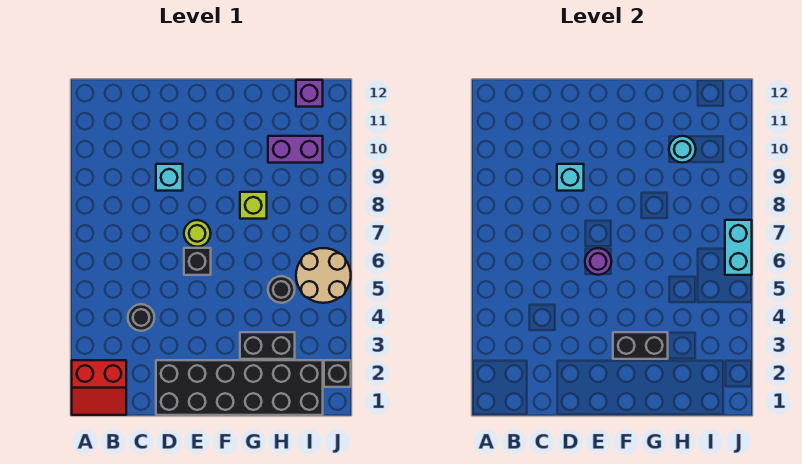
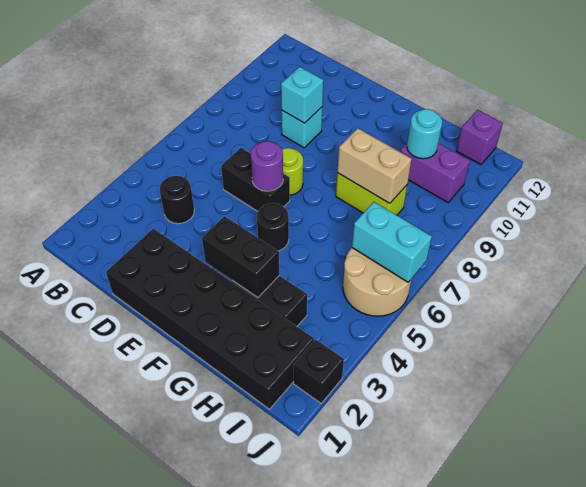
red slope A1:B2 level 1 top 2 -> none
black brick E6 level 1 -> black brick D6:E6 level 1
lime brick G8 level 1 -> lime brick G8:H8 level 1
none -> tan brick G8:H8 level 2
black round brick H5 level 1 -> black round brick F5 level 1
cyan brick J6:J7 level 2 -> cyan brick I6:J6 level 2

